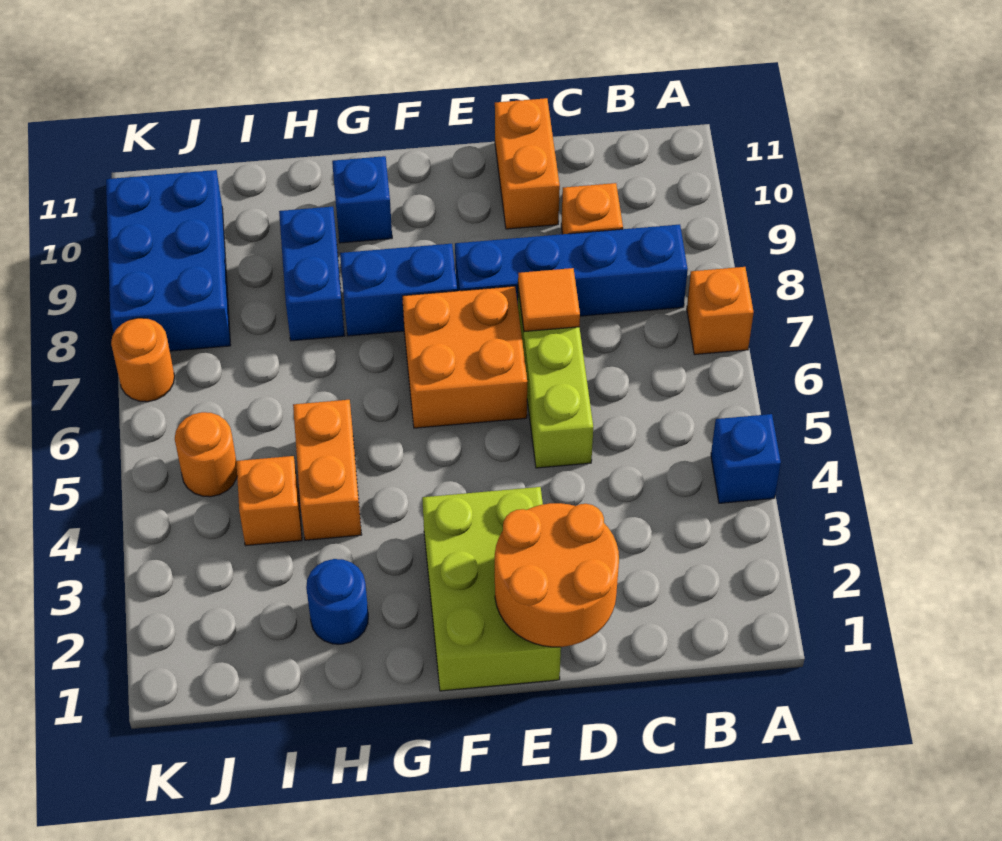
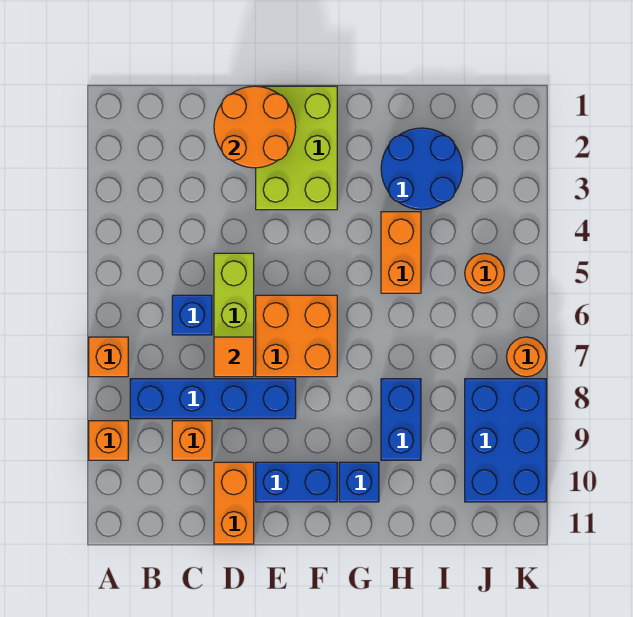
blue brick A4 level 1 -> blue brick C6 level 1
blue brick F8:G8 level 1 -> blue brick E10:F10 level 1
blue round brick H2 level 1 -> blue round brick H2:I3 level 1
orange brick I4 level 1 -> orange brick A9 level 1

